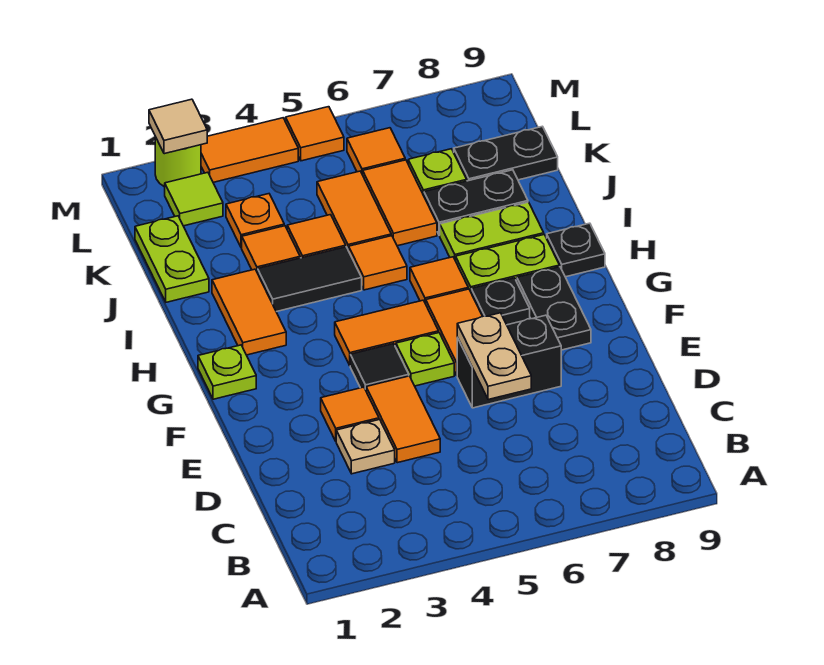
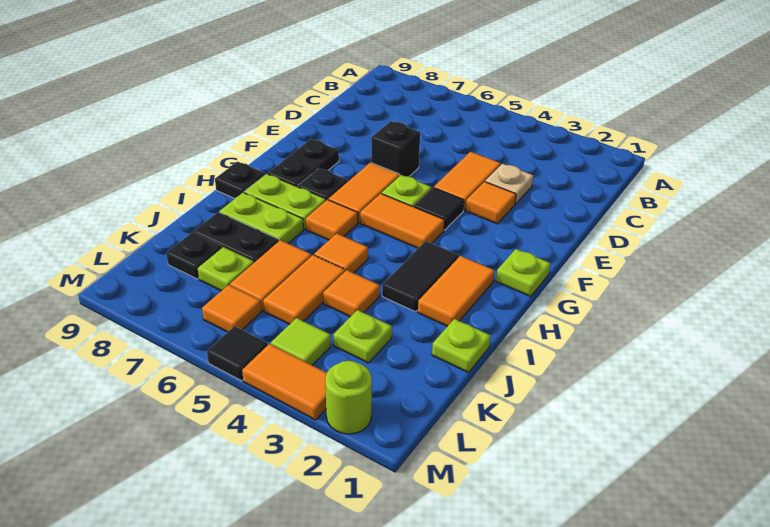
tan plate D6:E6 level 2 -> none
black brick E6:E7 level 1 -> black brick E6 level 1
black tile I3:I4 level 1 -> black tile H3:I3 level 1
lime plate J1:K1 level 1 -> lime plate J1 level 1
orange tile J3 level 1 -> none
orange plate K3 level 1 -> lime plate K3 level 1
black plate K8:K9 level 1 -> black plate K8 level 1
lime tile L2 level 1 -> lime tile L4 level 1
tan tile M2 level 2 -> none
orange tile M5 level 1 -> black tile M5 level 1

